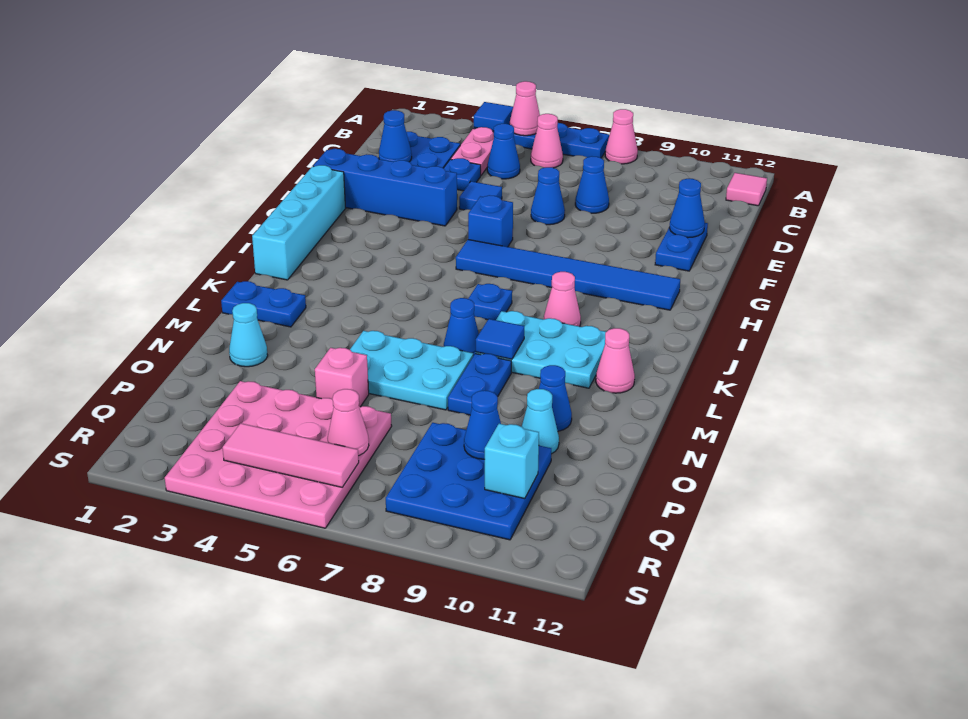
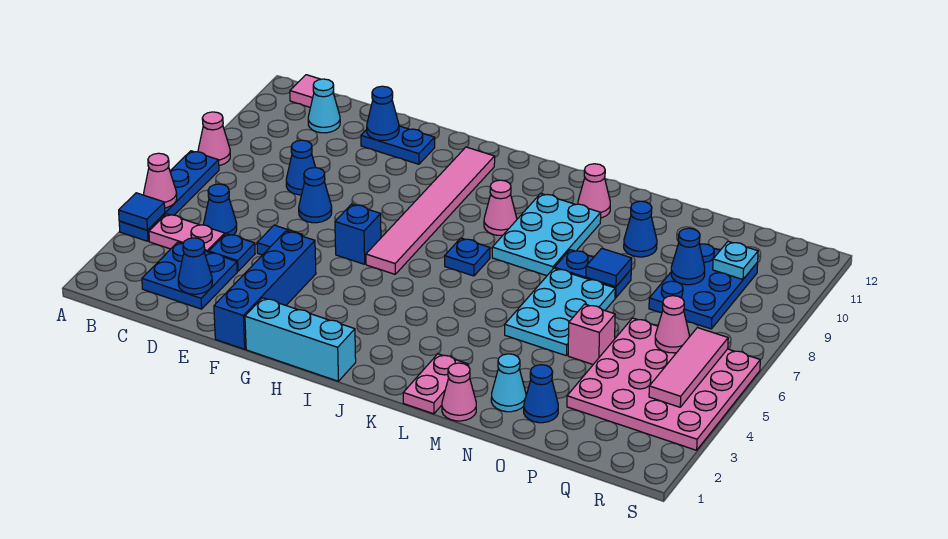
pink cone B6 level 1 -> pink cone M1 level 1
cyan brick G1:J1 level 1 -> cyan brick G1:I1 level 1
blue tile H6:H11 level 1 -> pink tile H6:H11 level 1
blue plate L1:L2 level 1 -> pink plate L1:L2 level 1
blue cone L7 level 1 -> blue cone O2 level 1
blue tile L8 level 2 -> blue tile N8 level 2
cyan cone O10 level 1 -> cyan cone C11 level 1
blue plate P8:R10 level 1 -> blue plate P8:Q10 level 1
cyan brick Q10 level 2 -> cyan plate Q10 level 2

